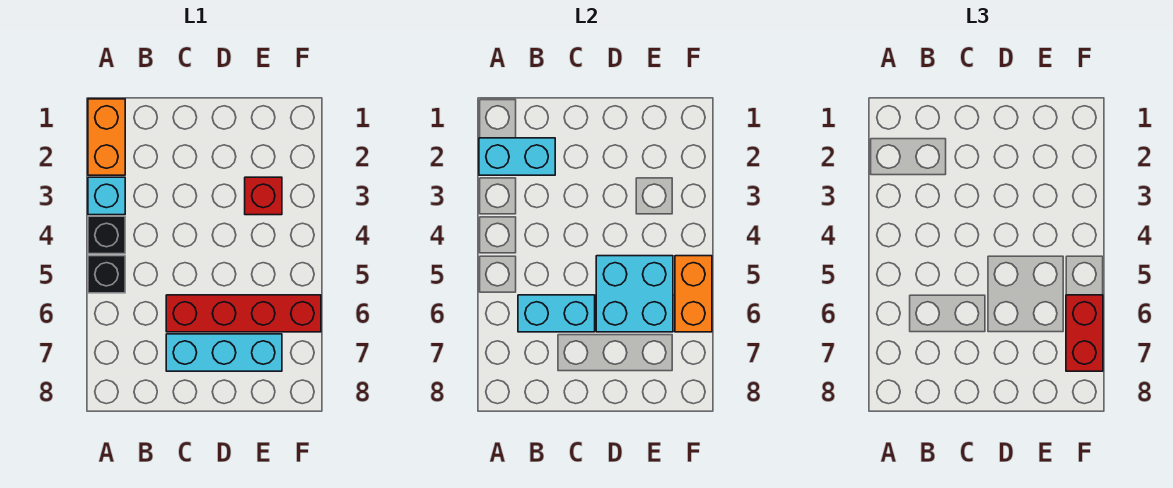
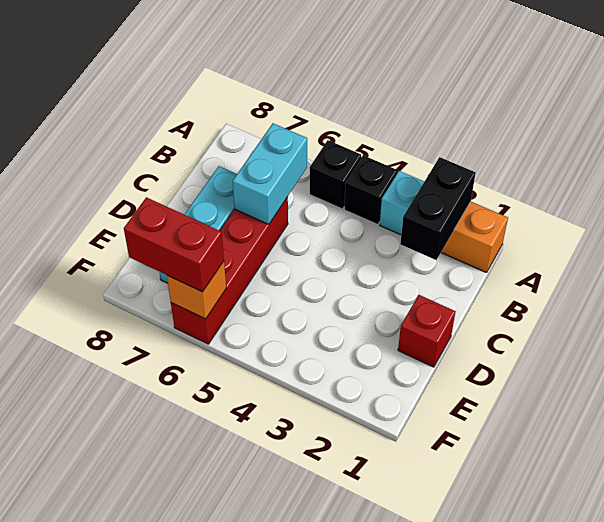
cyan brick A2:B2 level 2 -> black brick A2:B2 level 2
cyan brick D5:E6 level 2 -> none
red brick E3 level 1 -> red brick D1 level 1
orange brick F5:F6 level 2 -> orange brick F6 level 2

